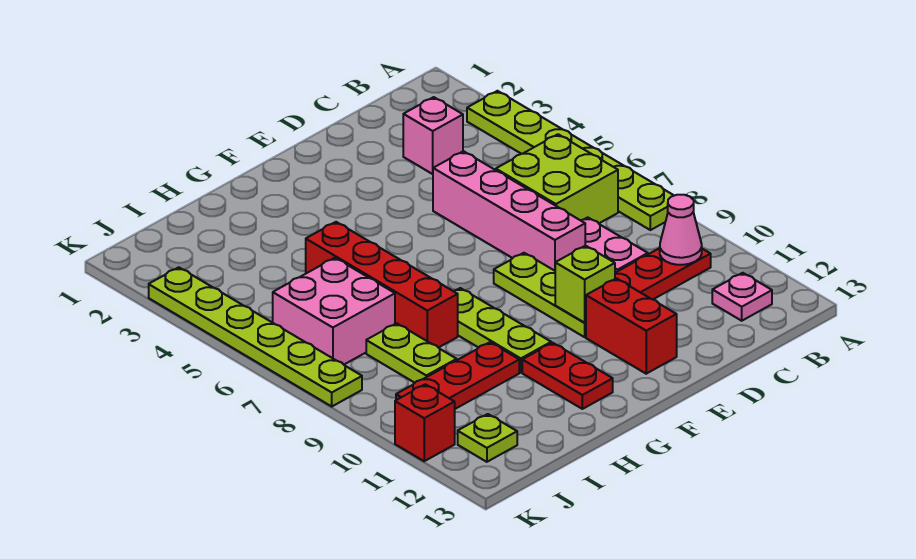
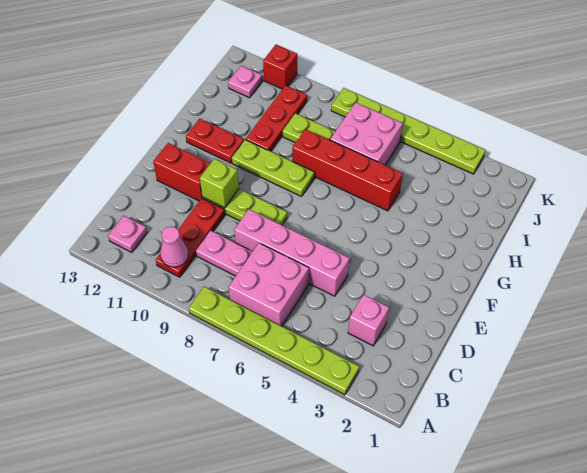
lime brick B6:C7 level 1 -> pink brick B6:C7 level 1
lime plate J12 level 1 -> pink plate J12 level 1

